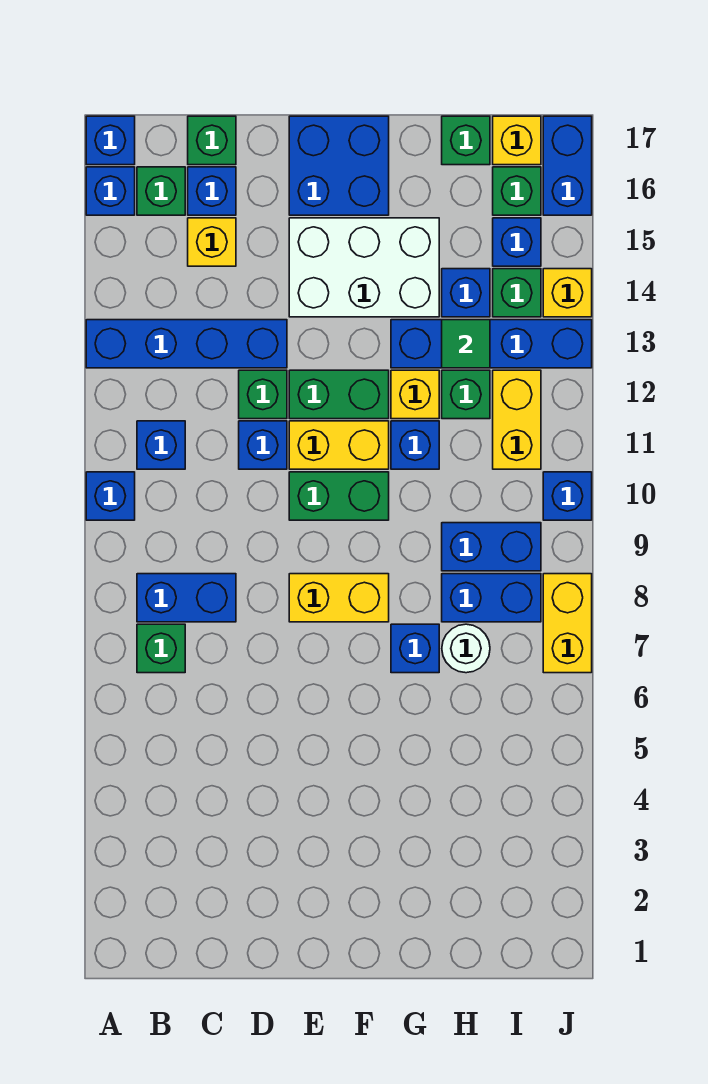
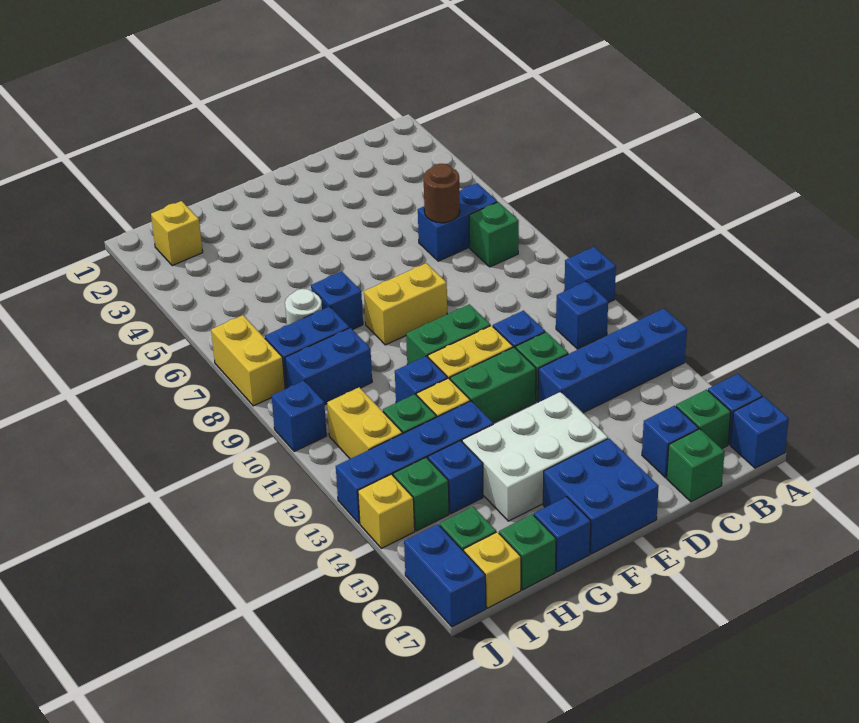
blue brick B8:C8 level 1 -> blue brick B6:C6 level 1
none -> brown round brick C6 level 2
yellow brick C15 level 1 -> yellow brick I2 level 1
green tile H13 level 2 -> none
blue brick I15 level 1 -> blue brick G17 level 1

